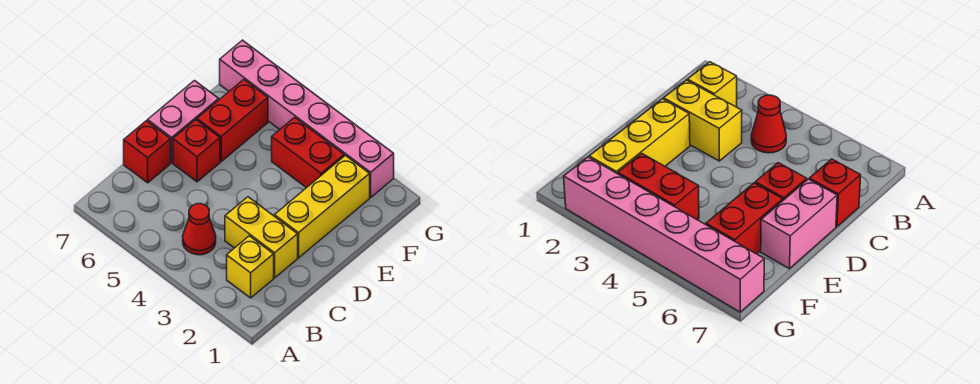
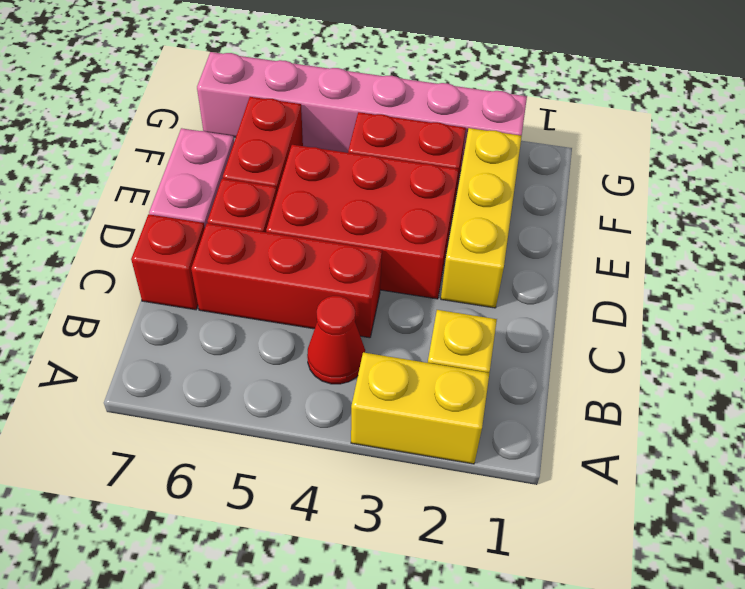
yellow brick C2:C3 level 1 -> yellow brick A2:A3 level 1
none -> red brick C4:C6 level 1
none -> red brick D3:E5 level 1

